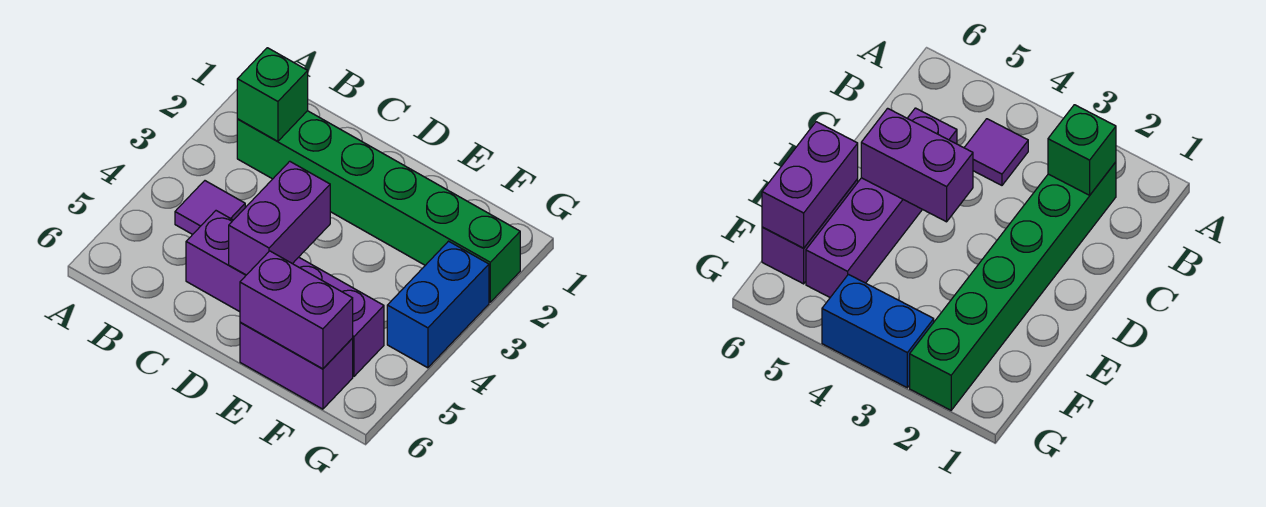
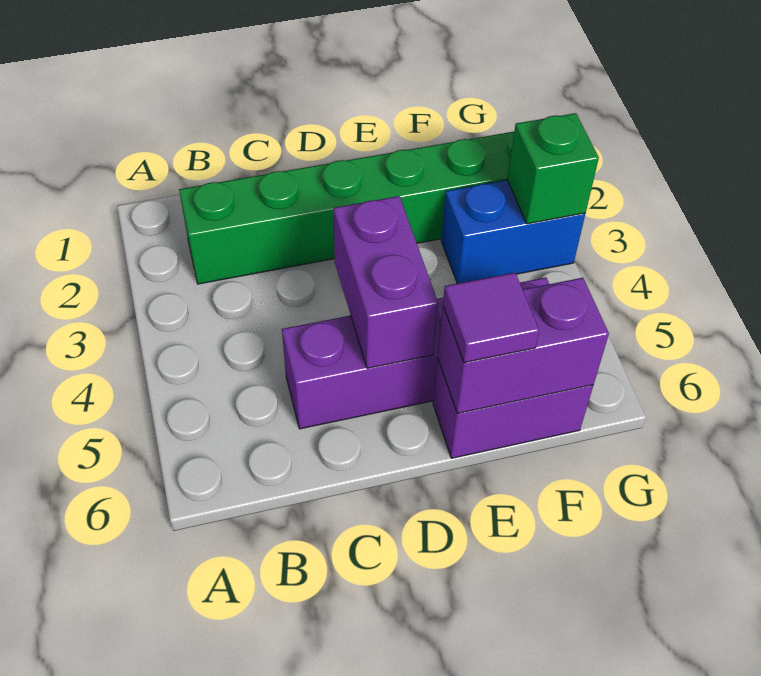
green brick B2 level 2 -> green brick G3 level 2
purple tile B4 level 1 -> purple tile E6 level 3
blue brick G3:G4 level 1 -> blue brick F3:G3 level 1

